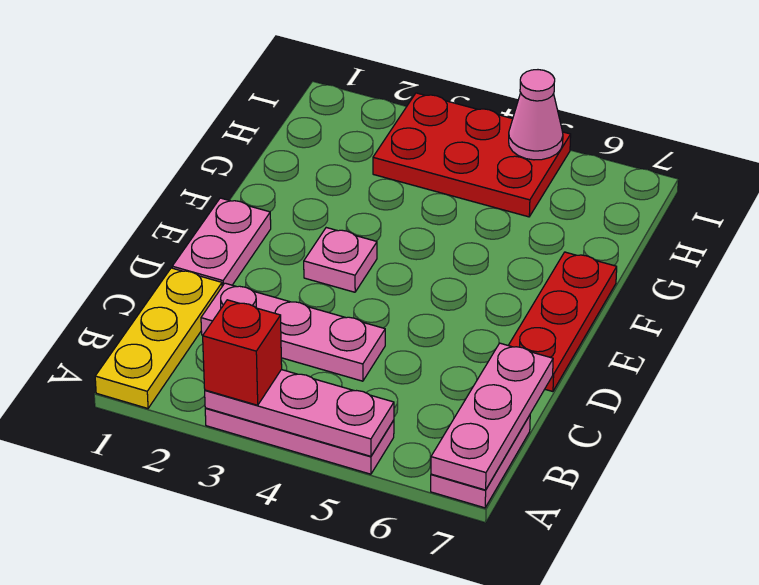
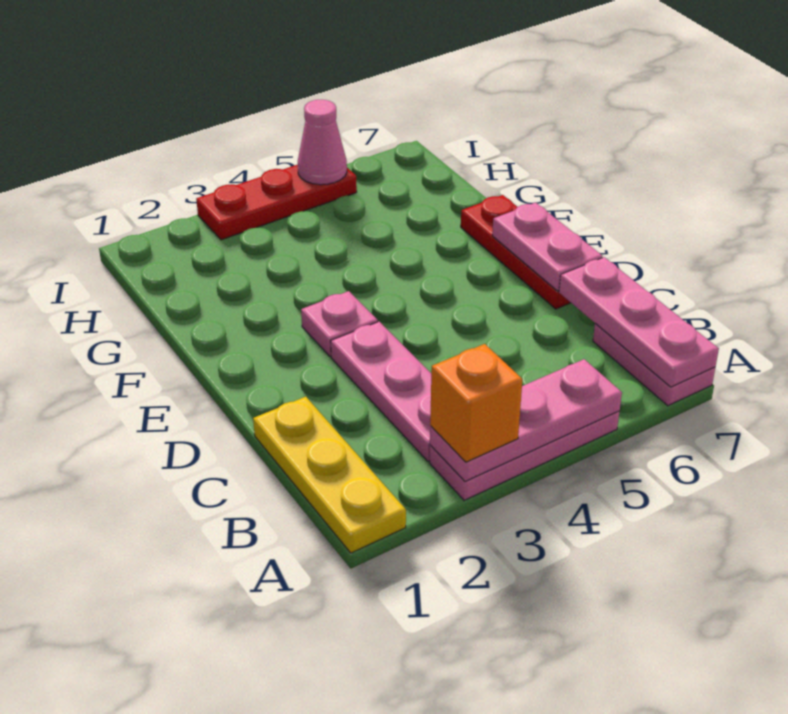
red brick A3 level 3 -> orange brick A3 level 3
pink plate C2:C4 level 1 -> pink plate B3:D3 level 1
pink plate D1:E1 level 1 -> pink plate D7:E7 level 2
red plate H3:I5 level 1 -> red plate I3:I5 level 1

